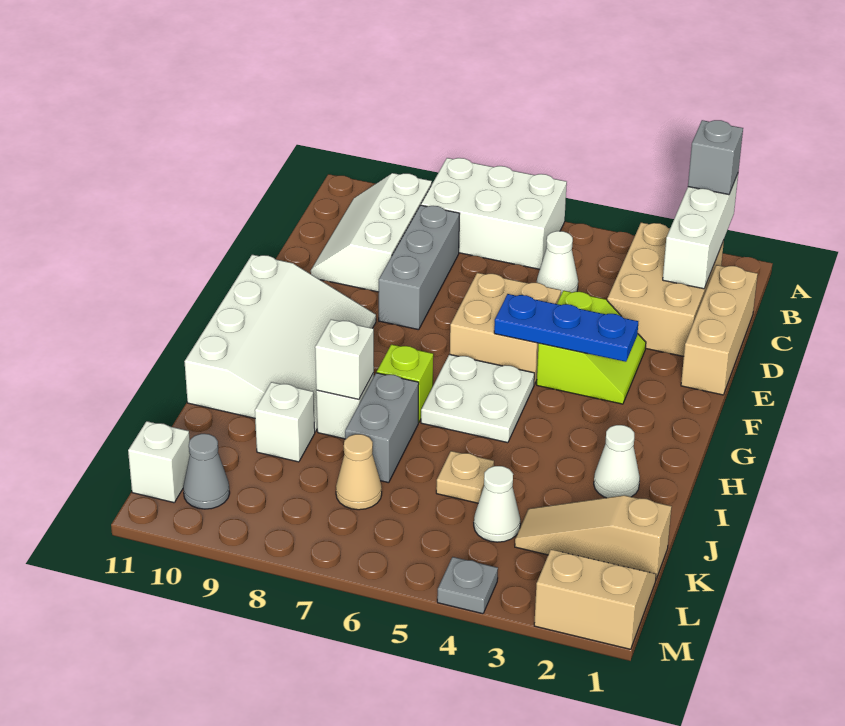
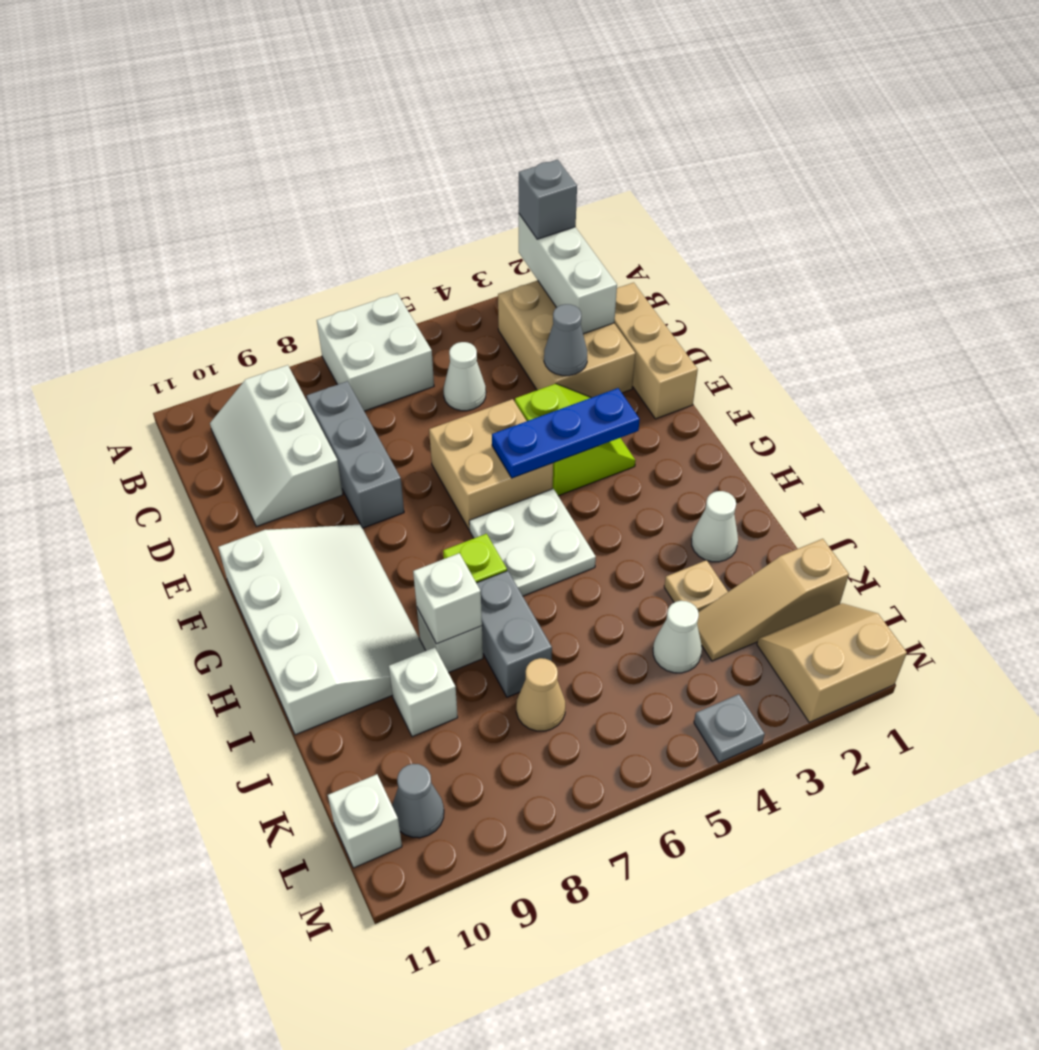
white brick A6:B8 level 1 -> white brick A6:B7 level 1
none -> grey cone D3 level 2
tan plate J5 level 1 -> tan plate J3 level 1

